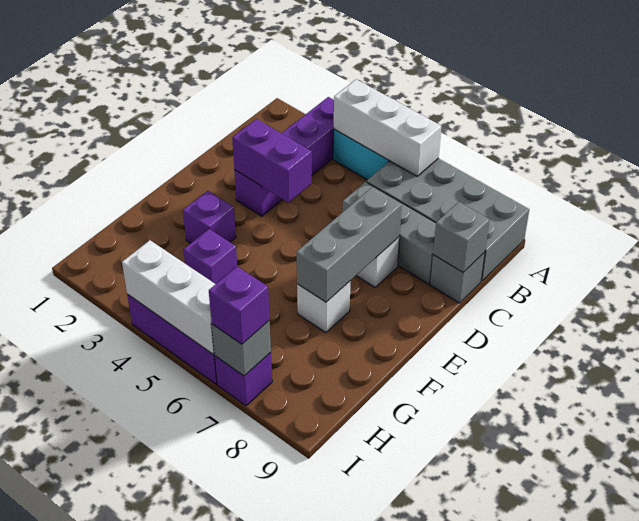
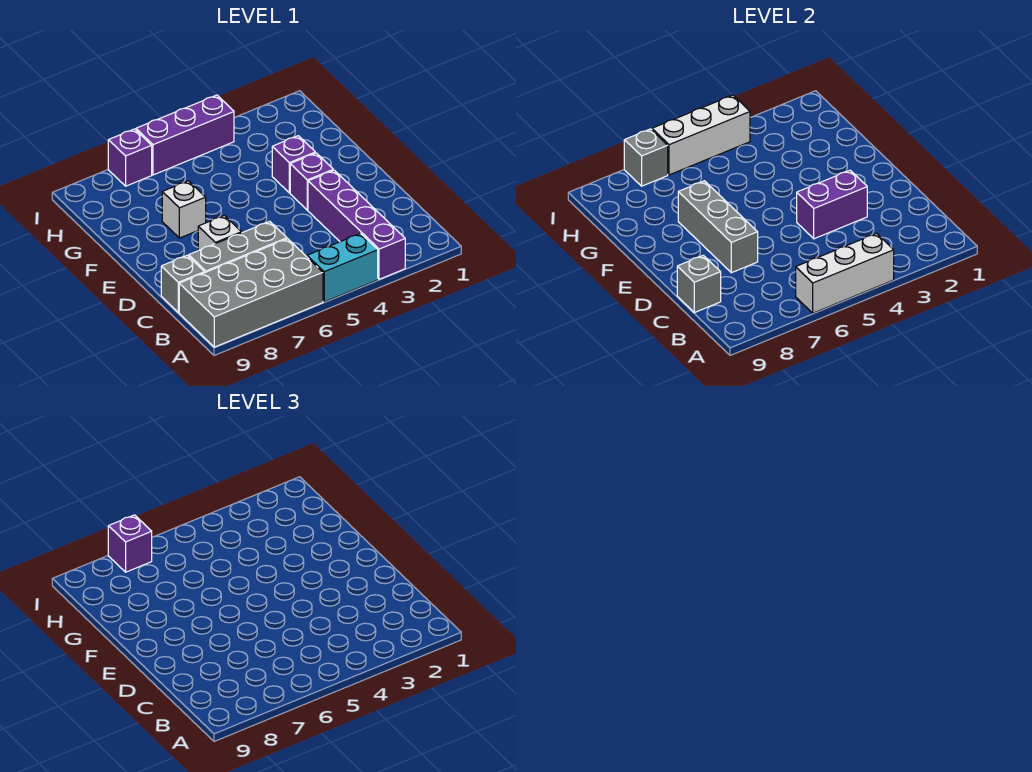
purple brick G4 level 1 -> purple brick E3 level 1

